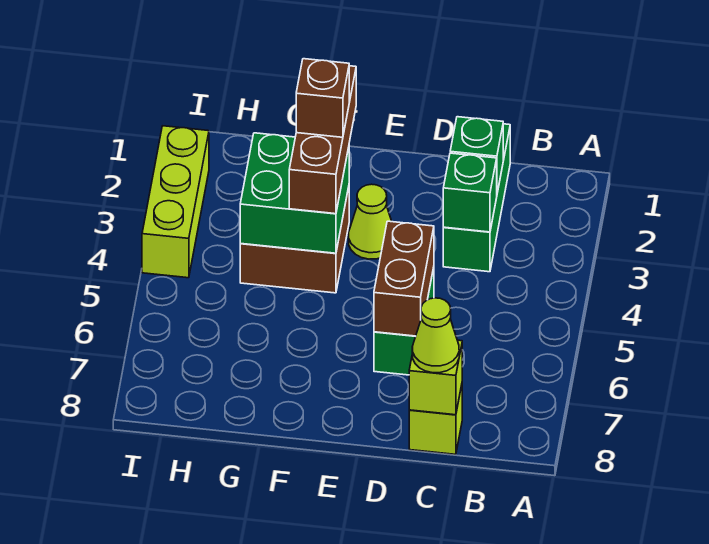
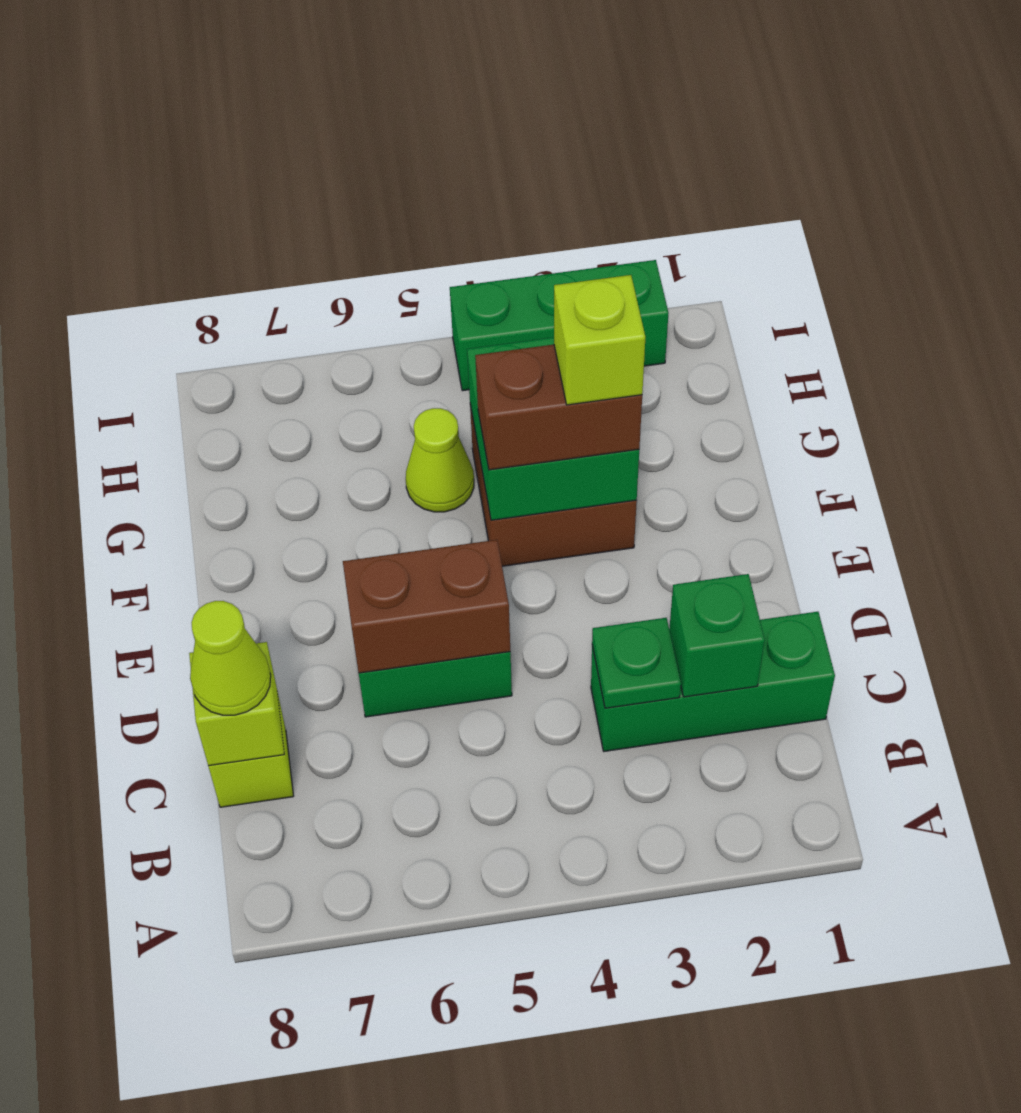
green brick C3 level 2 -> green plate C3 level 2
lime cone E3 level 1 -> lime cone G5 level 1
brown brick F2:F4 level 3 -> brown brick F3:F4 level 3
brown brick F3 level 4 -> lime brick F3 level 4
lime brick I2:I4 level 1 -> green brick I2:I4 level 1

